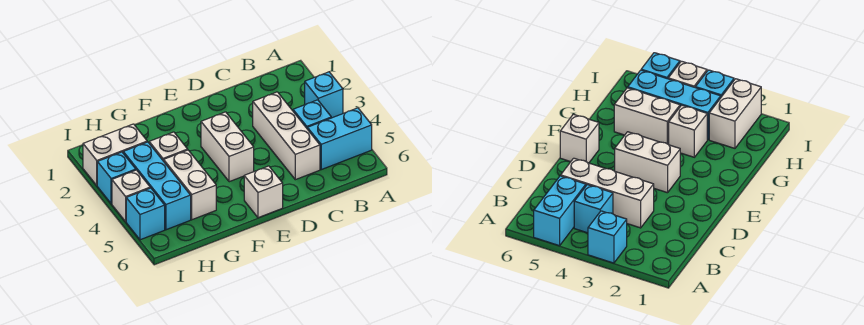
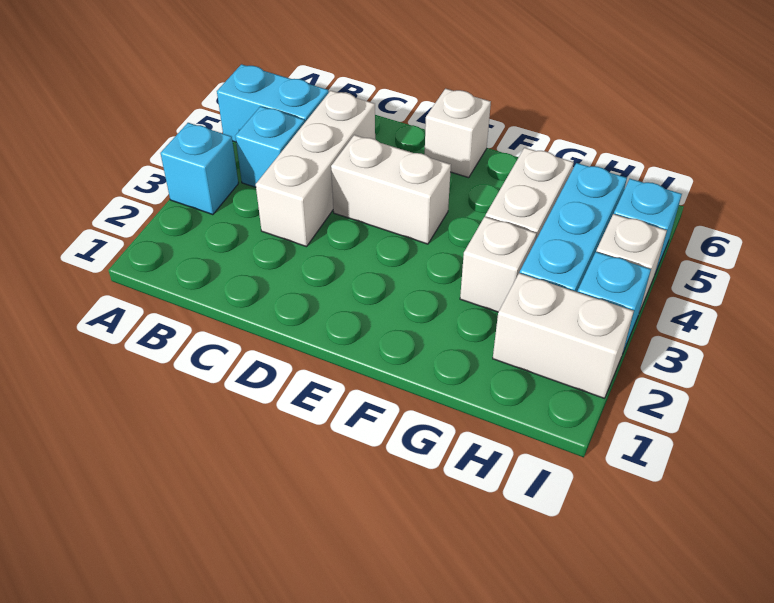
white brick E3:E4 level 1 -> white brick D4:E4 level 1

